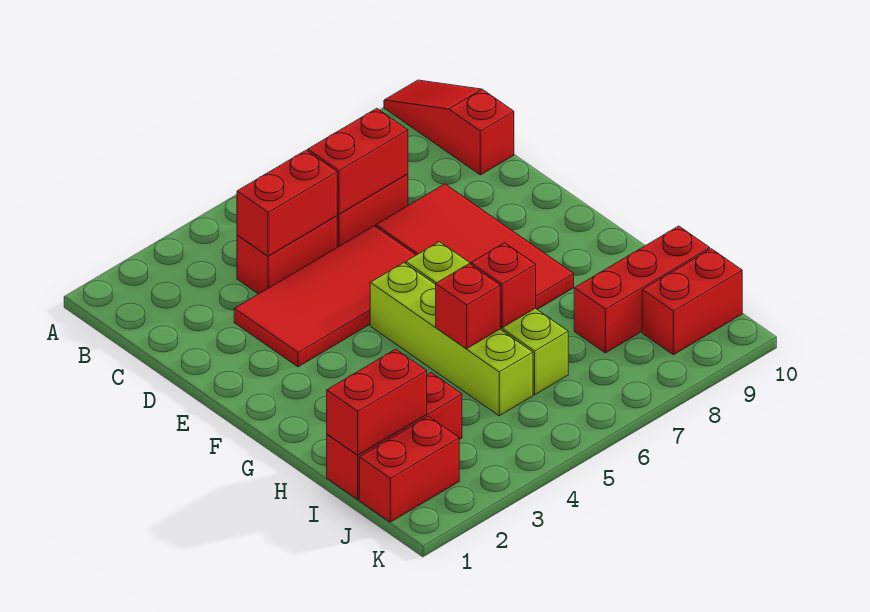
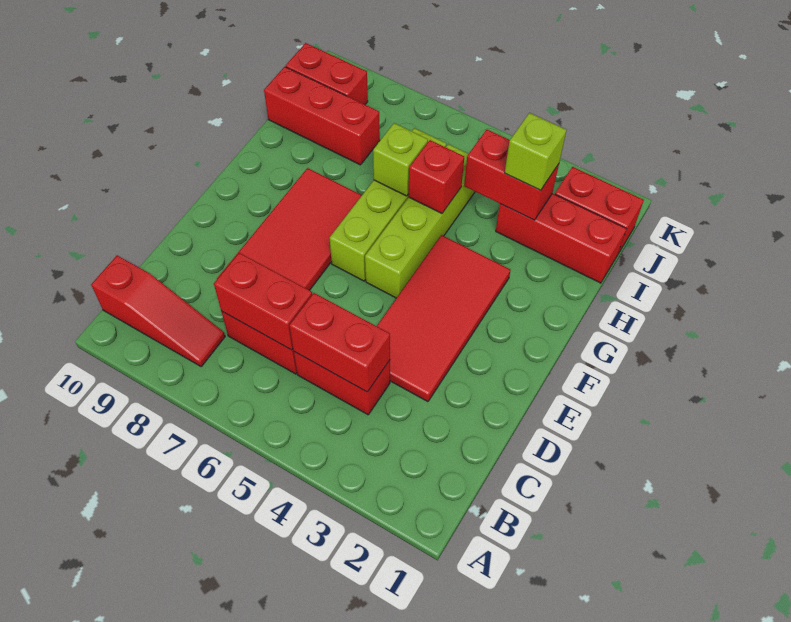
red slope A10:C10 level 1 top C -> red slope B8:B10 level 1 top 10
red tile D3:E6 level 1 -> red tile D3:G4 level 1
red brick H6 level 2 -> lime brick H6 level 2
red brick I1:I2 level 2 -> red brick I3:I4 level 2
none -> lime brick I3 level 3

